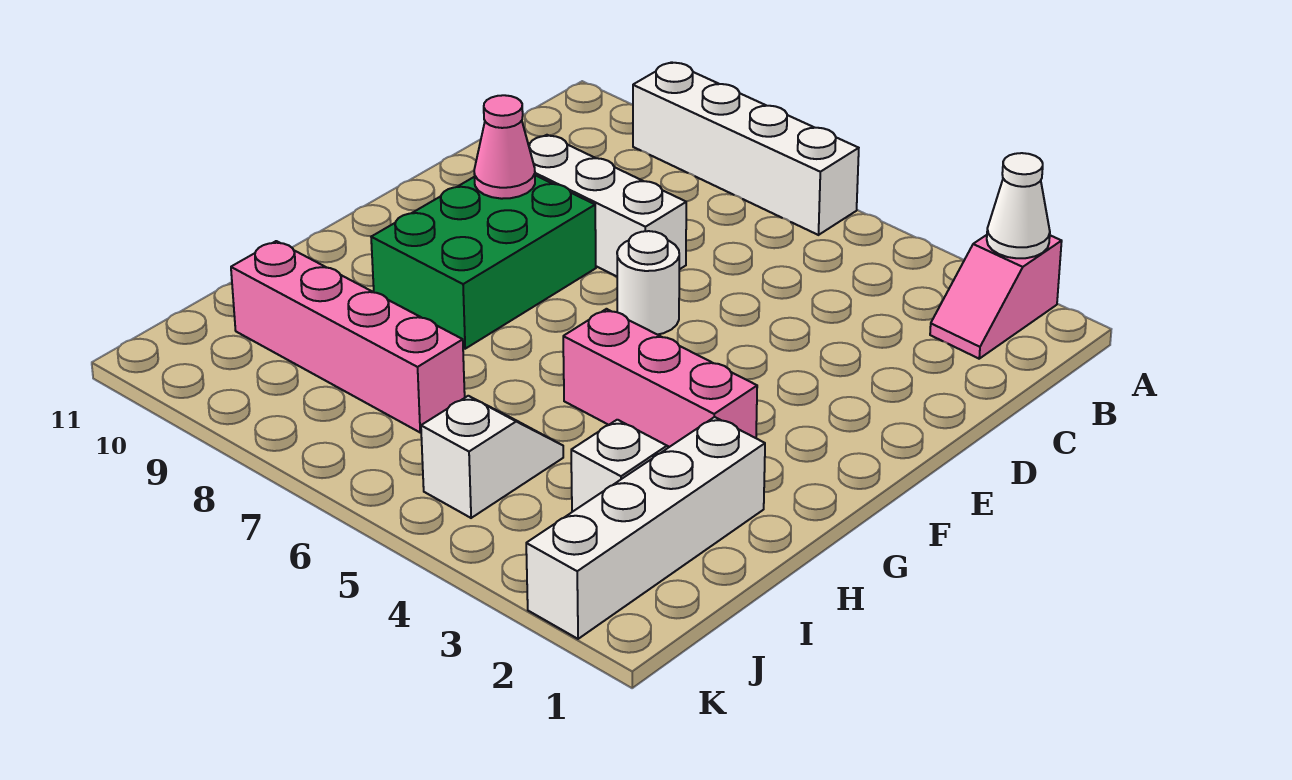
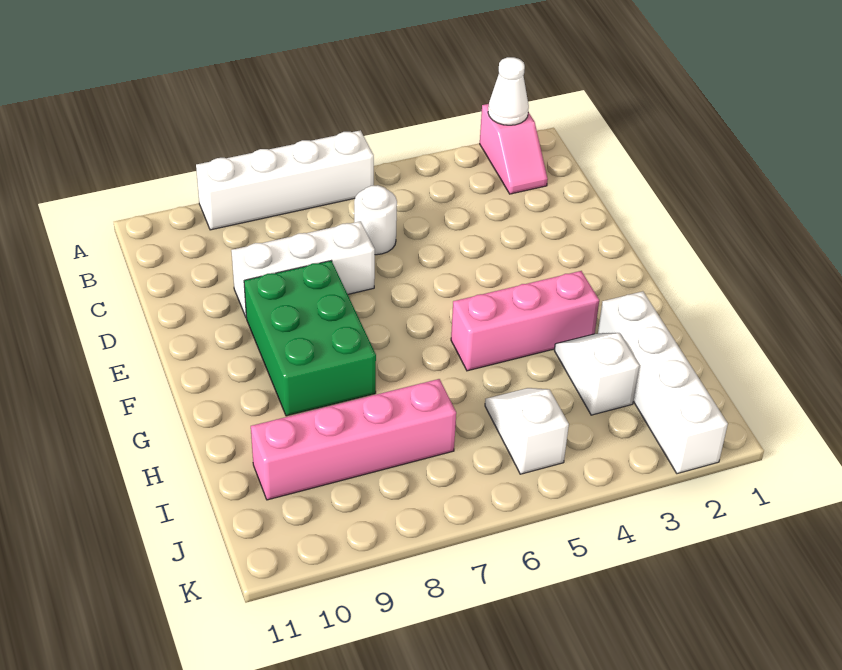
white round brick E6 level 1 -> white round brick C6 level 1
pink cone E9 level 2 -> none

